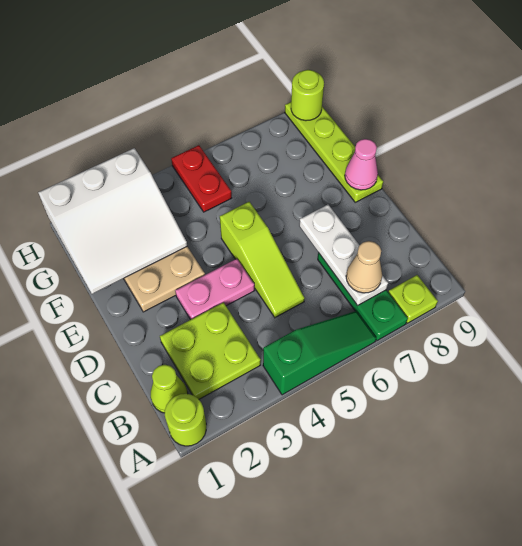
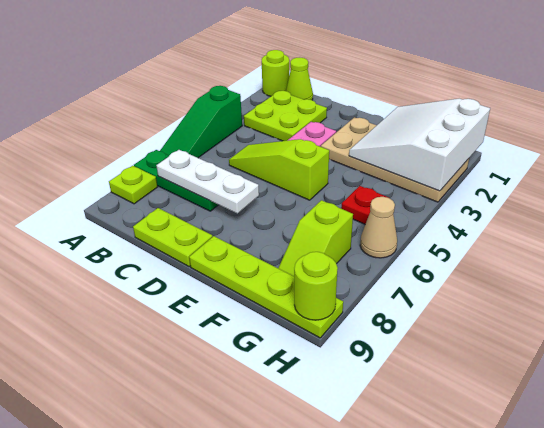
tan cone B7 level 3 -> tan cone H6 level 1
none -> lime plate C9:D9 level 1
pink cone E9 level 2 -> none
red plate G5:H5 level 1 -> red plate G5 level 1
none -> lime slope G7:G8 level 1 top 7

